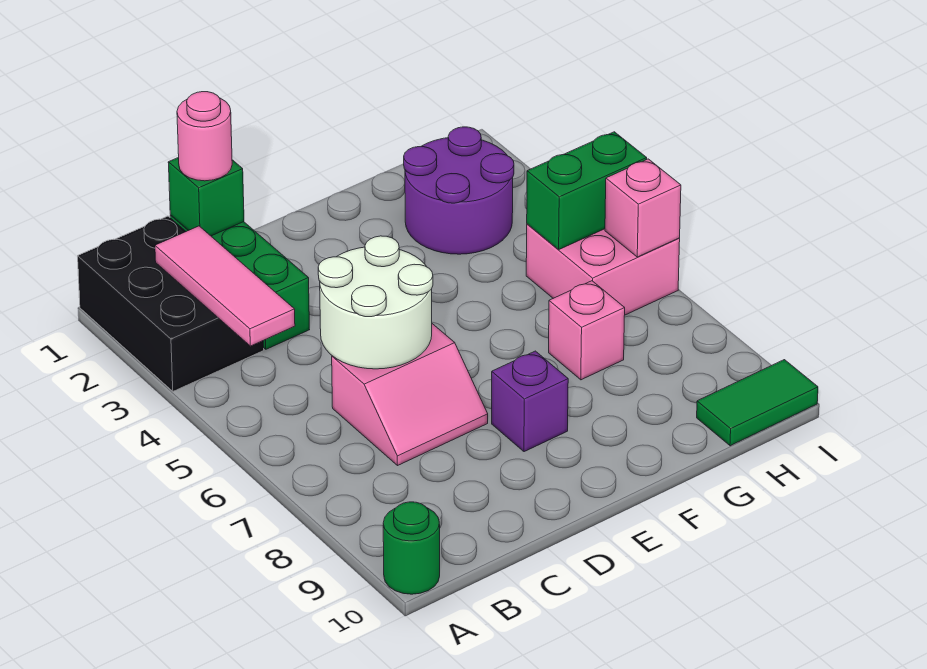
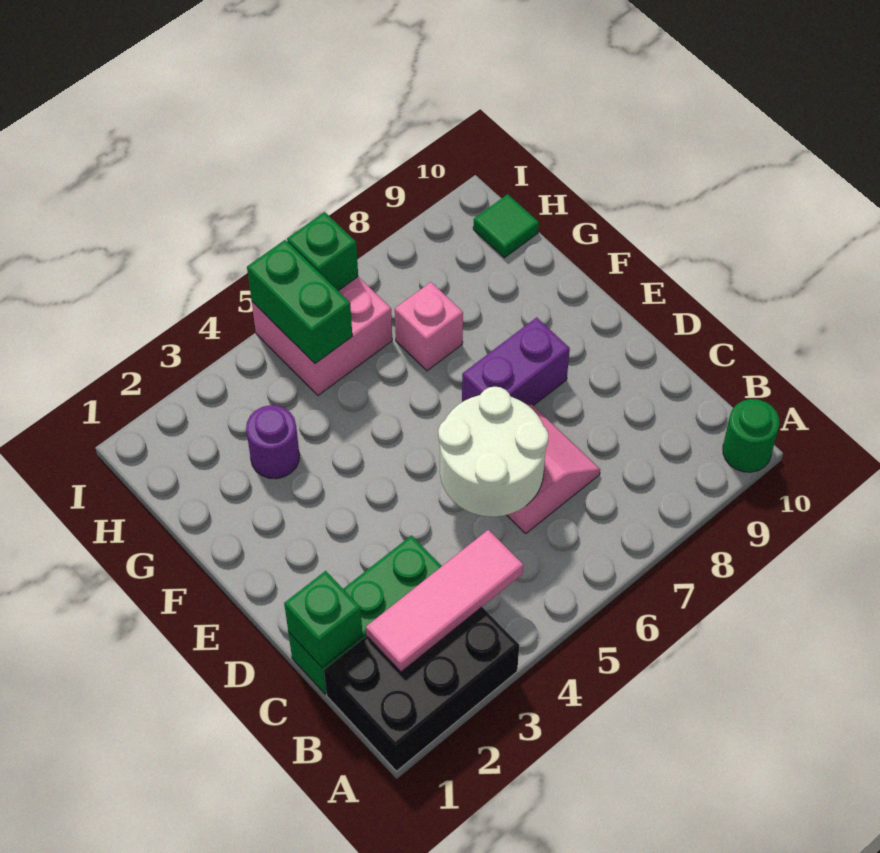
pink round brick C1 level 3 -> none
purple brick E8 level 1 -> purple brick E7:E8 level 1
purple round brick G2:H3 level 1 -> purple round brick G3 level 1
green tile H10:I10 level 1 -> green tile H10 level 1
pink brick I6 level 2 -> green brick I6 level 2

